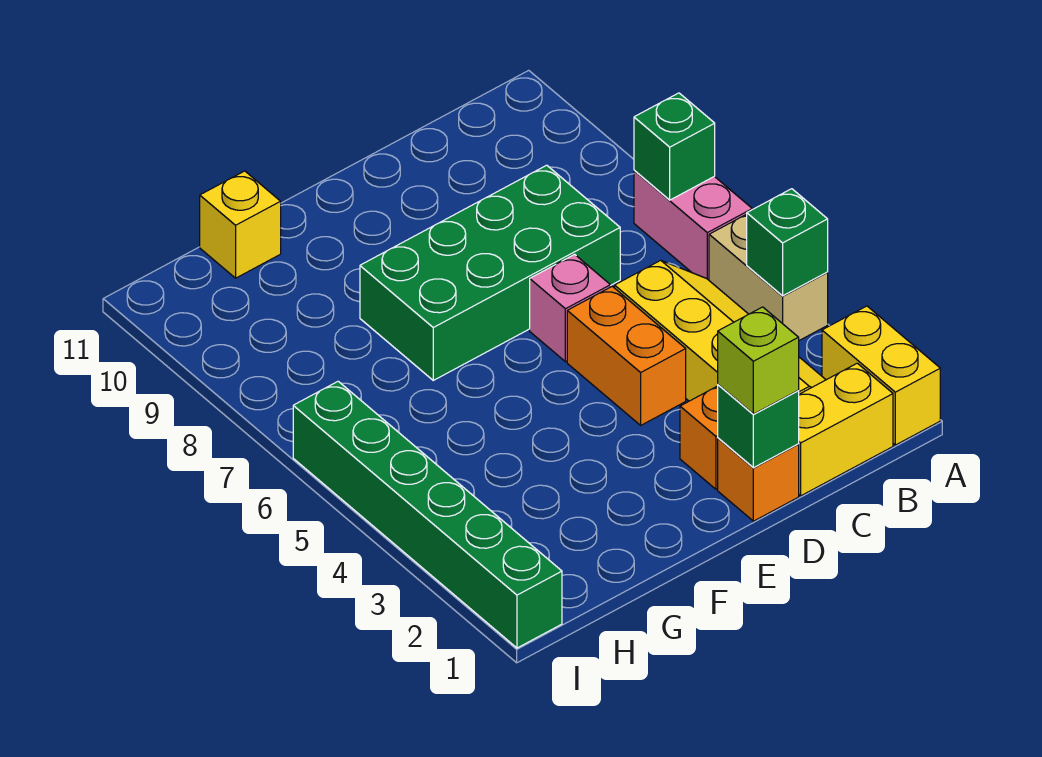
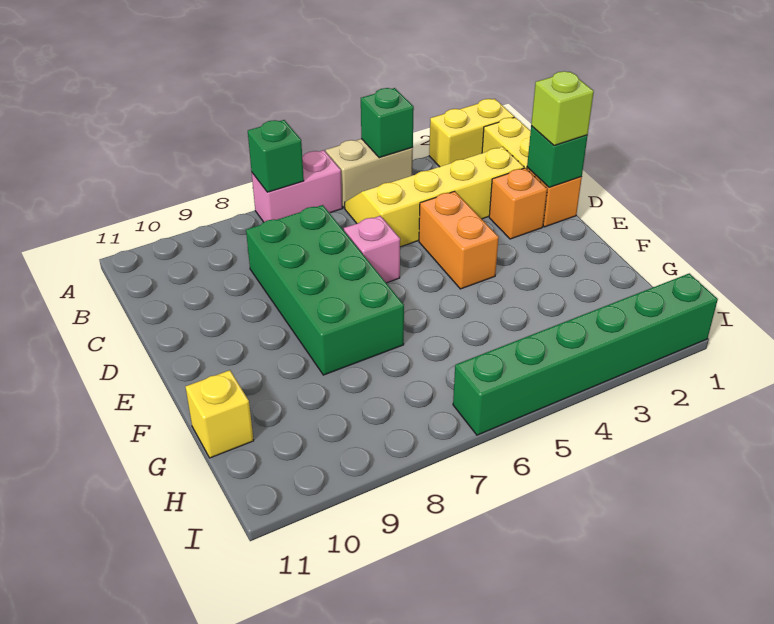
orange brick D4:D5 level 1 -> orange brick D4:E4 level 1

